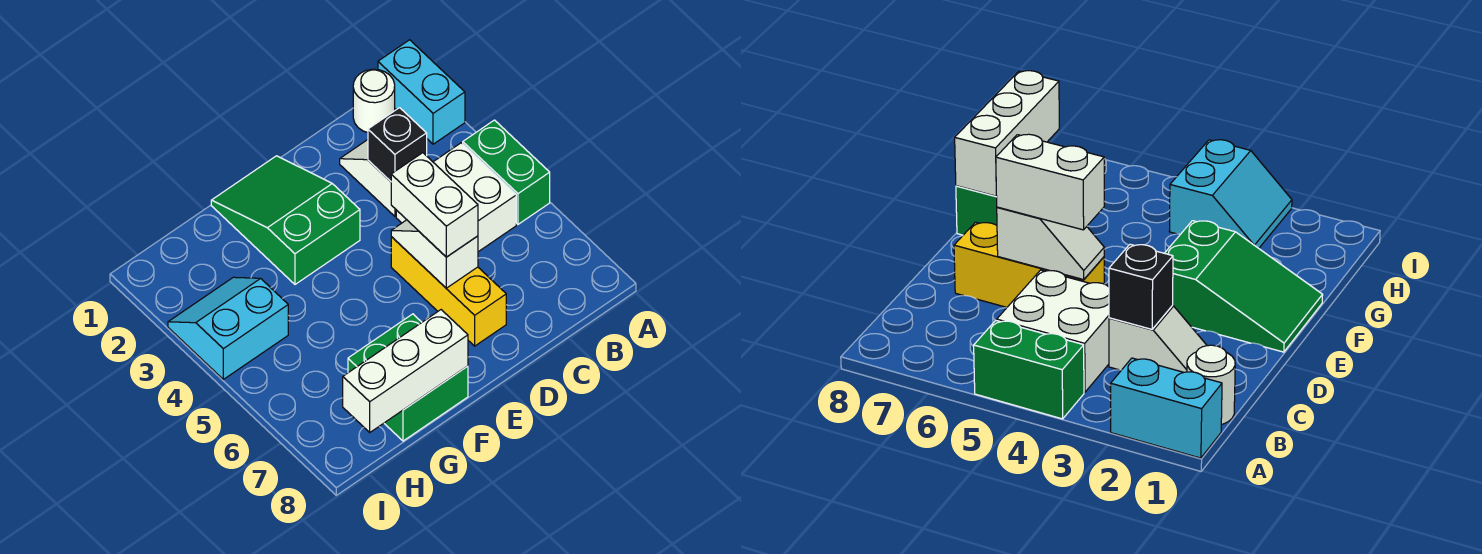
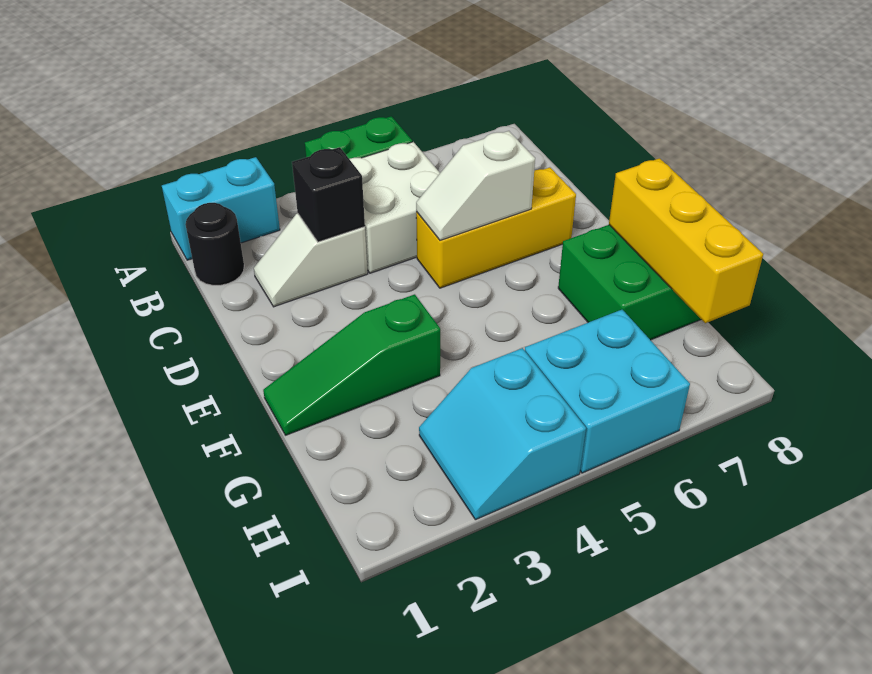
white round brick B1 level 1 -> black round brick B1 level 1
white brick D5:D6 level 3 -> none
green slope E1:F3 level 1 top 3 -> green slope F1:F3 level 1 top 3
white brick F8:H8 level 2 -> yellow brick F8:H8 level 2
none -> cyan brick H5:I6 level 1

